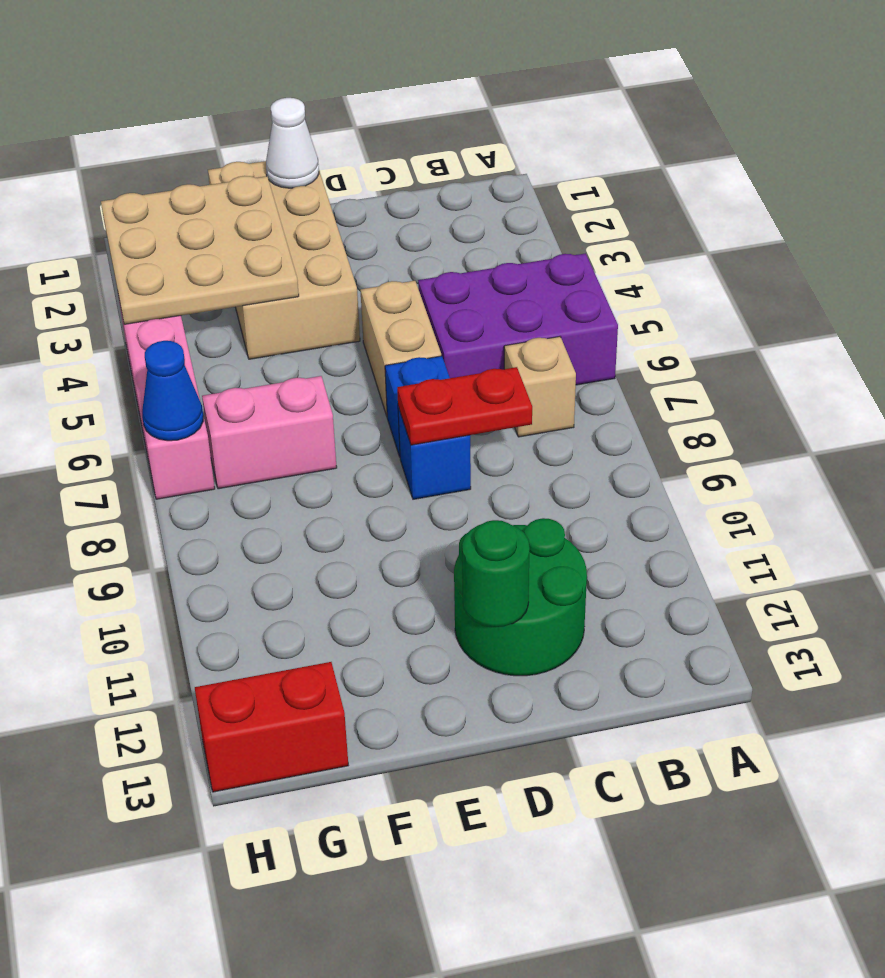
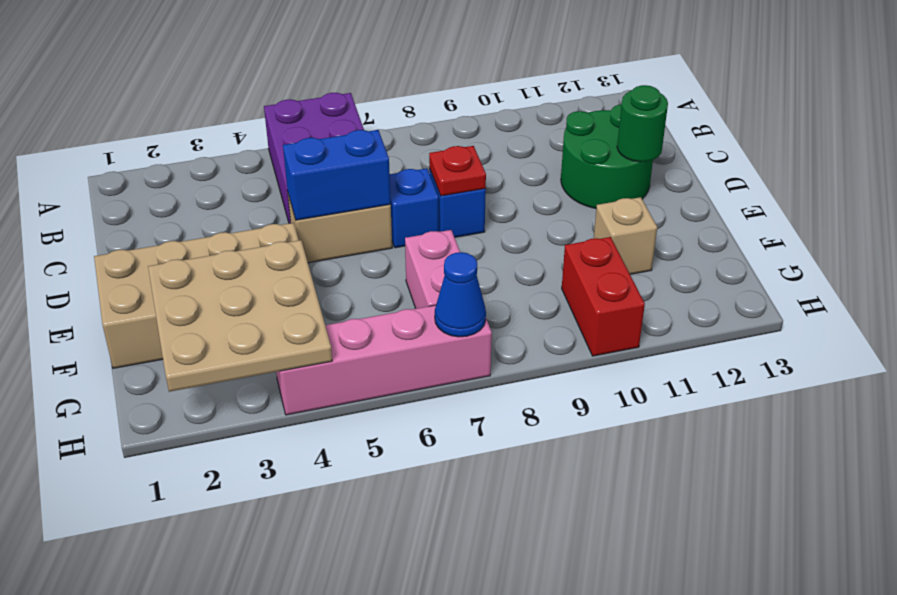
tan brick B7 level 1 -> tan brick F11 level 1
red plate C8:D8 level 2 -> red plate D8 level 2
none -> blue brick D5:D6 level 2
white cone E1 level 2 -> none
red brick G13:H13 level 1 -> red brick G10:H10 level 1

